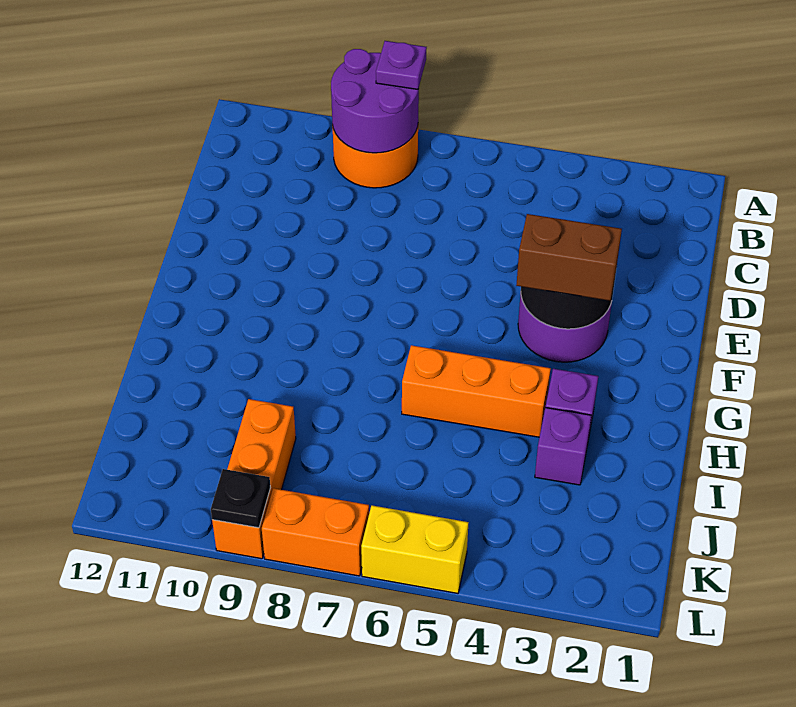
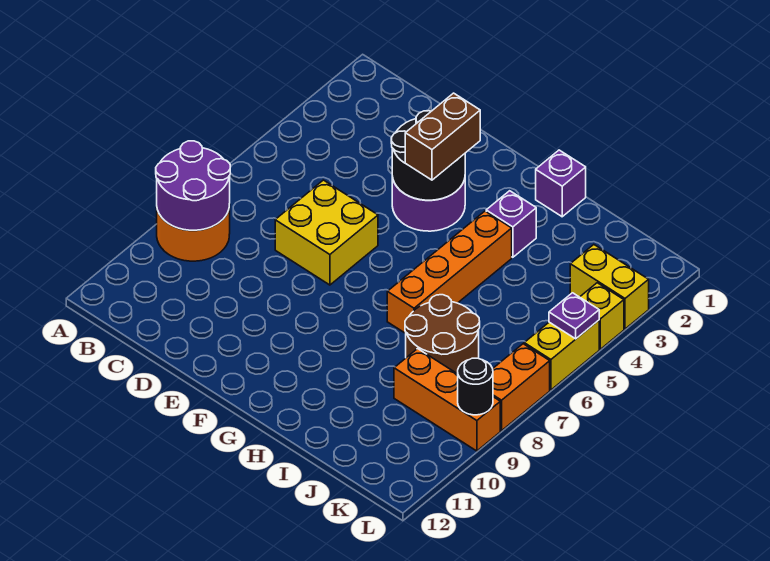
purple plate A8 level 3 -> purple plate L5 level 2
none -> yellow brick D6:E7 level 1
orange brick H4:H6 level 1 -> orange brick H4:H7 level 1
purple brick I3 level 1 -> purple brick H1 level 1
none -> brown round brick I7:J8 level 1
none -> yellow brick K3:L3 level 1
none -> yellow brick L4 level 1
black plate L9 level 2 -> black round brick L9 level 2

